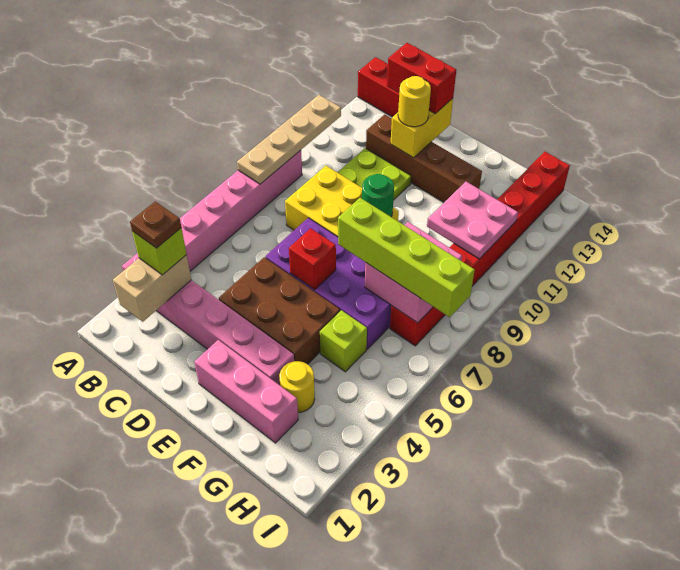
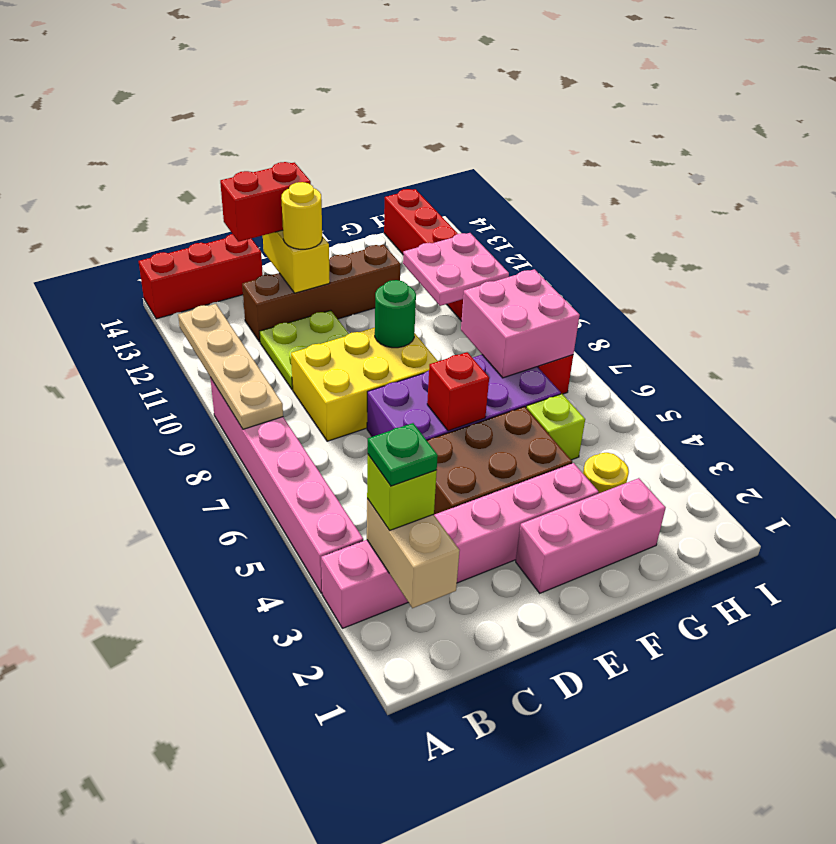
brown plate B3 level 4 -> green plate B3 level 4
lime brick F7:I7 level 3 -> none

